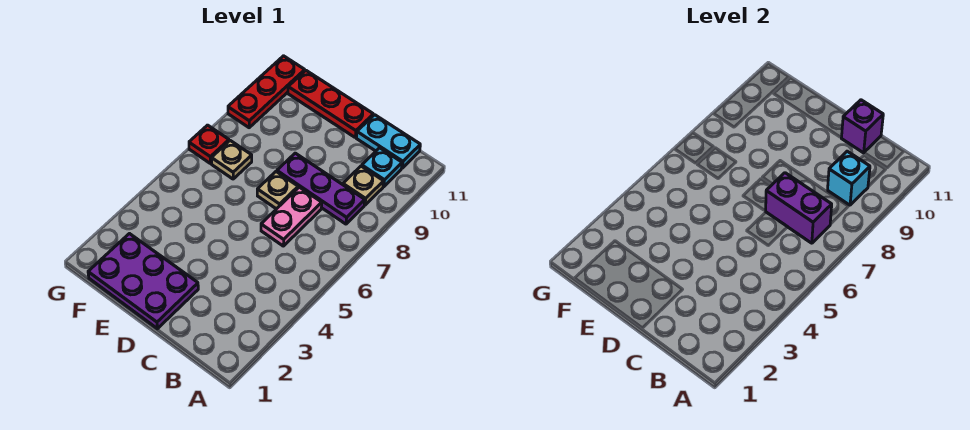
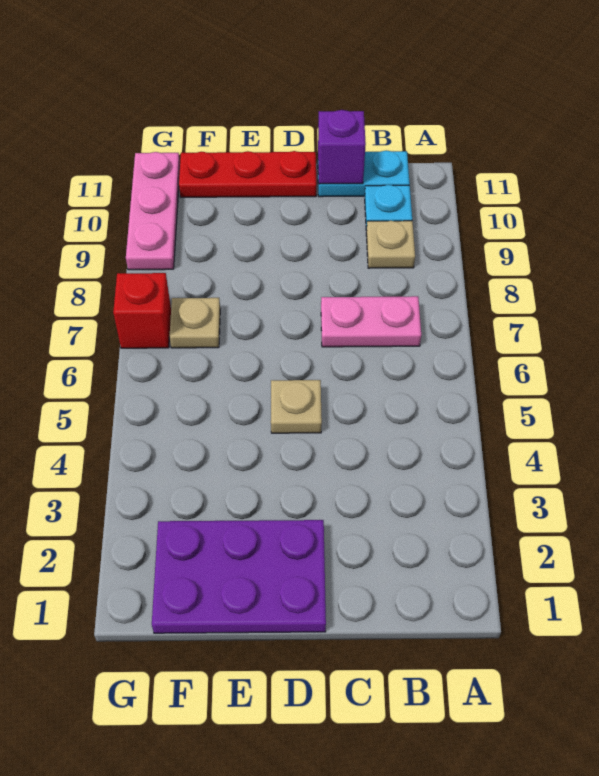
purple brick B7:C7 level 2 -> none
purple plate B8:D8 level 1 -> none
cyan brick B9 level 2 -> none
pink plate C6:C7 level 1 -> pink plate B7:C7 level 1
tan plate D7 level 1 -> tan plate D5 level 1
red plate G7 level 1 -> red brick G7 level 1
red plate G9:G11 level 1 -> pink plate G9:G11 level 1

